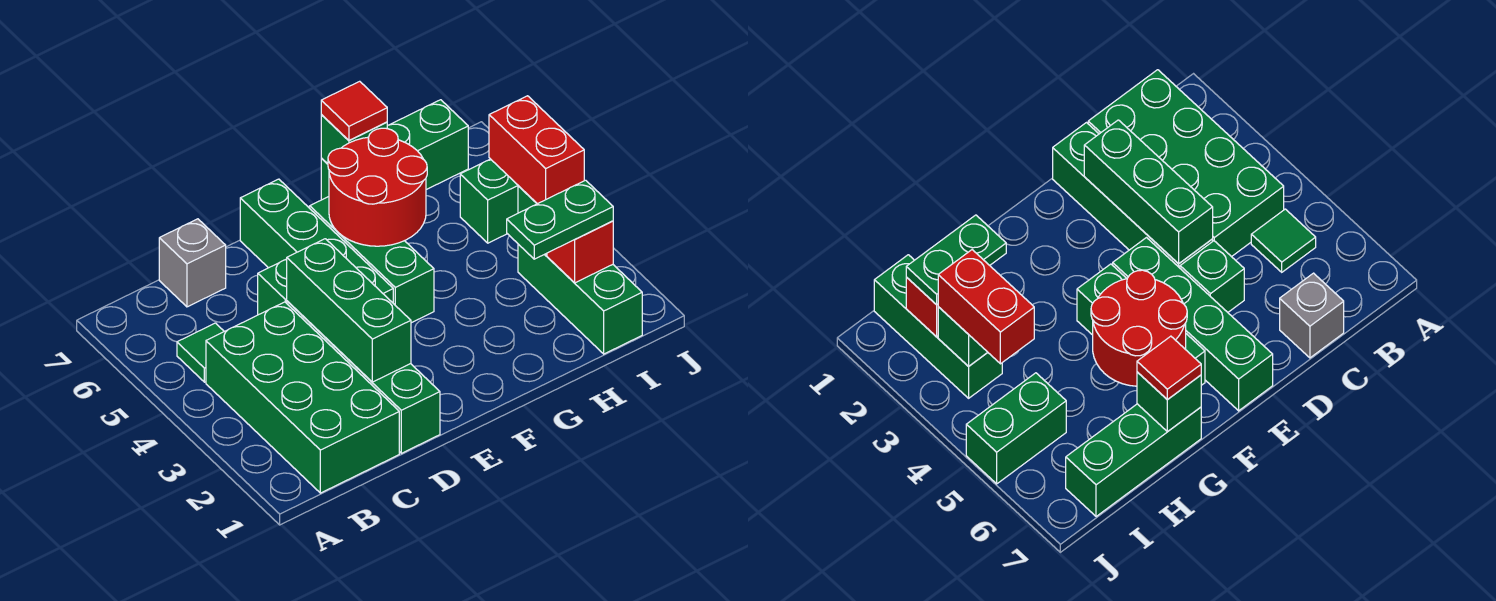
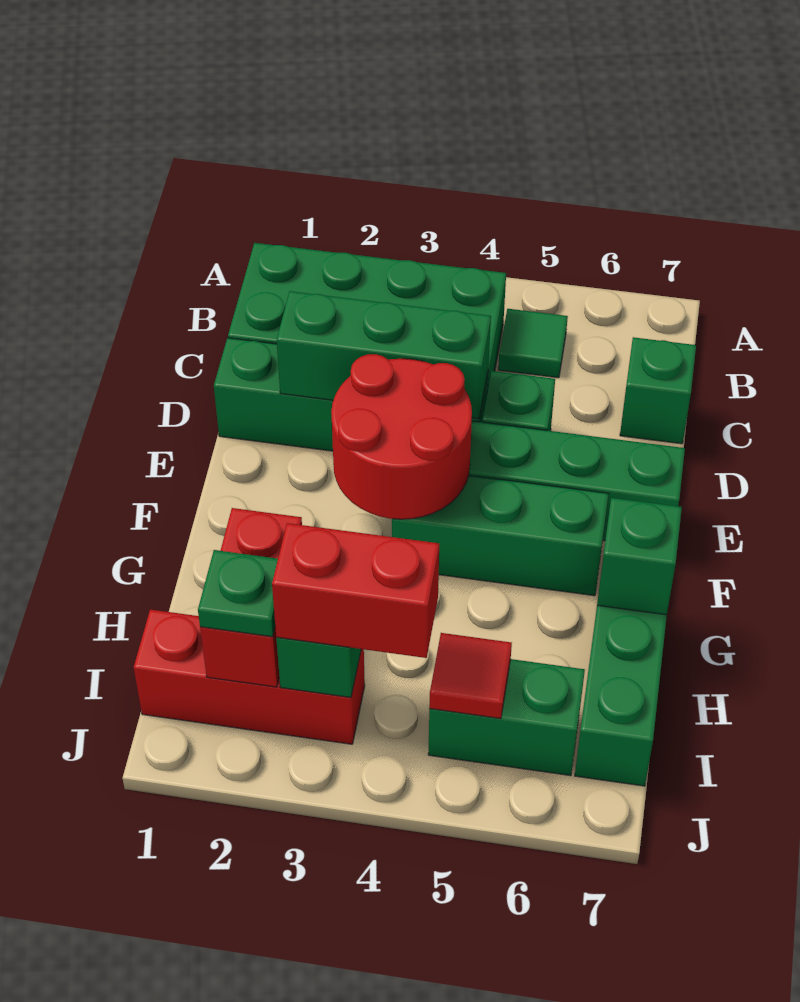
grey brick C7 level 1 -> green brick C7 level 1
red round brick F5:G6 level 2 -> red round brick E3:F4 level 2
red tile G7 level 3 -> red tile I5 level 2
green plate H2:I2 level 3 -> green plate I2 level 3
green brick I1:I3 level 1 -> red brick I1:I3 level 1
red brick I2 level 2 -> red brick H2:I2 level 2
green brick I5:J5 level 1 -> green brick I5:I6 level 1

